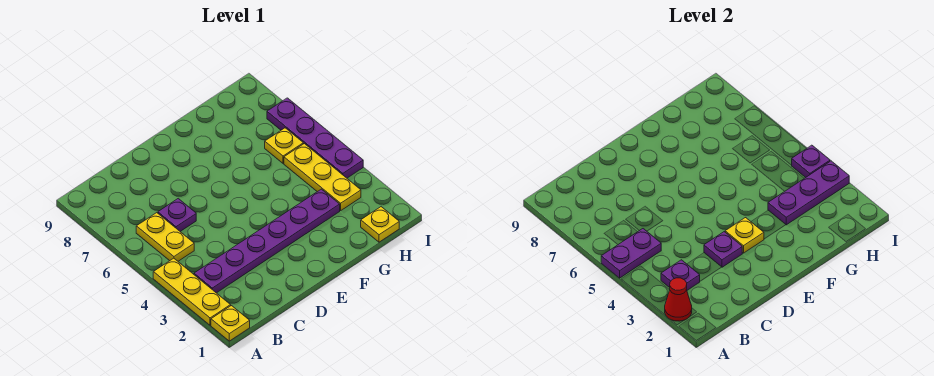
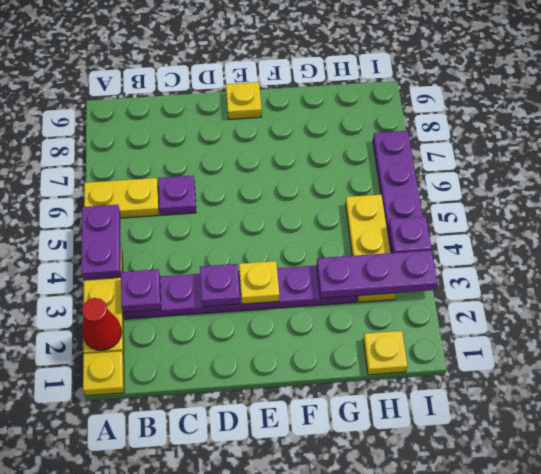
purple plate A5:B5 level 2 -> purple plate A4:A5 level 2
yellow plate B5:B6 level 1 -> yellow plate A6:B6 level 1
yellow plate H6 level 1 -> yellow plate E9 level 1

